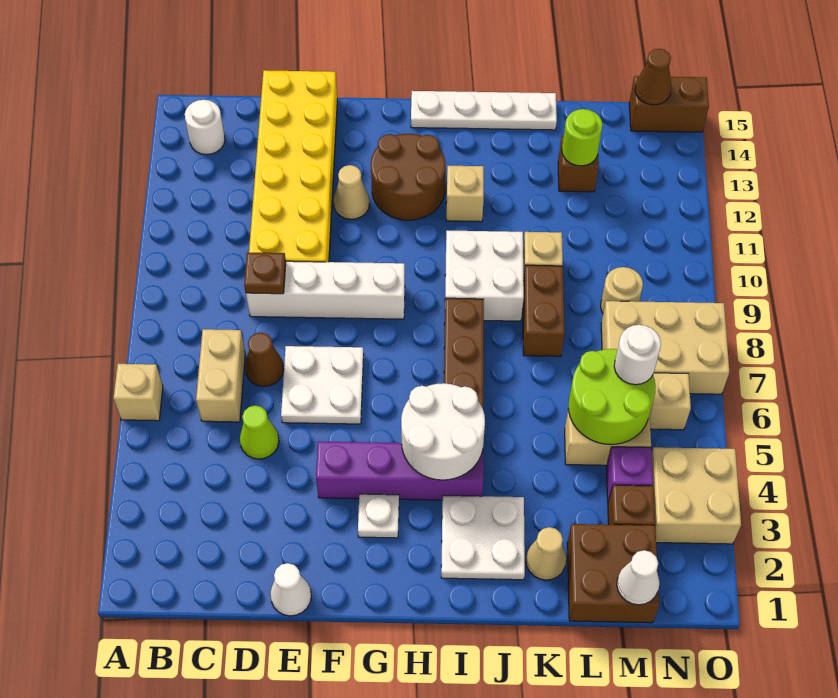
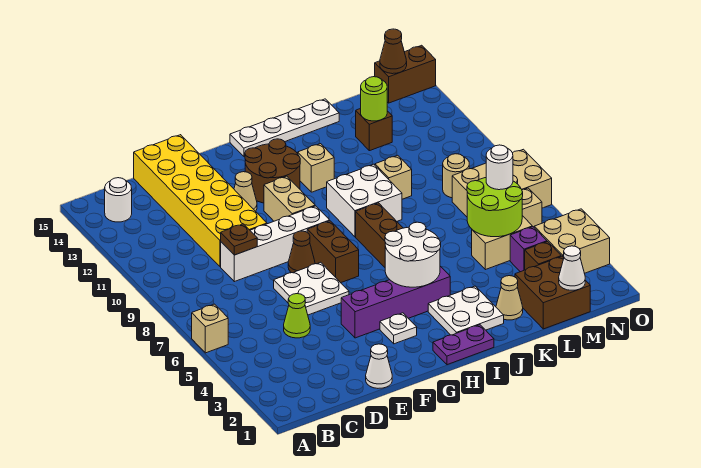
tan brick C6:C7 level 1 -> tan brick G10:G11 level 1
brown cone D7 level 1 -> brown cone F8 level 1
none -> purple plate H1:I1 level 1
brown brick K8:K9 level 1 -> brown brick G7:G8 level 1

